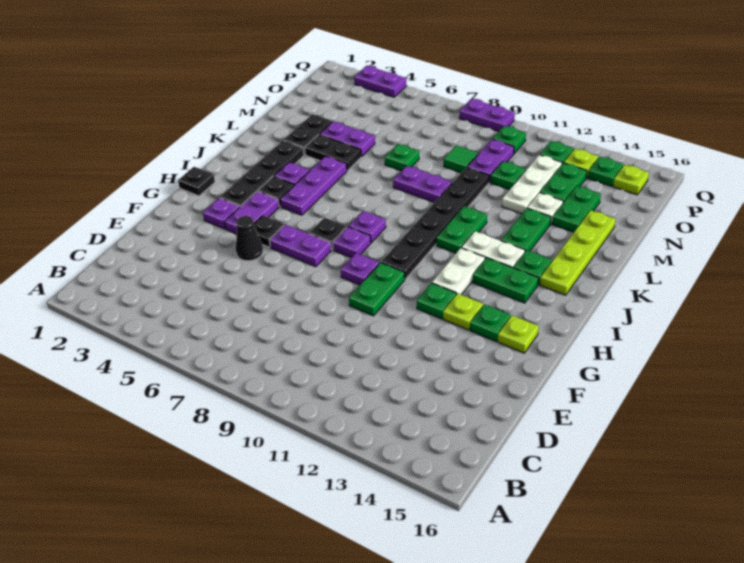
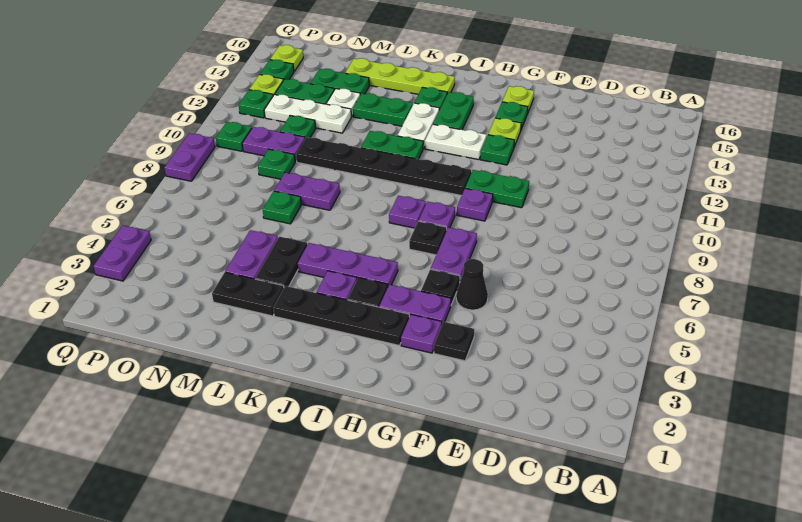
black plate H1 level 1 -> black plate F3 level 1
purple plate L8:L9 level 1 -> purple plate L8:M8 level 1
green tile N9 level 1 -> green plate N9 level 1

